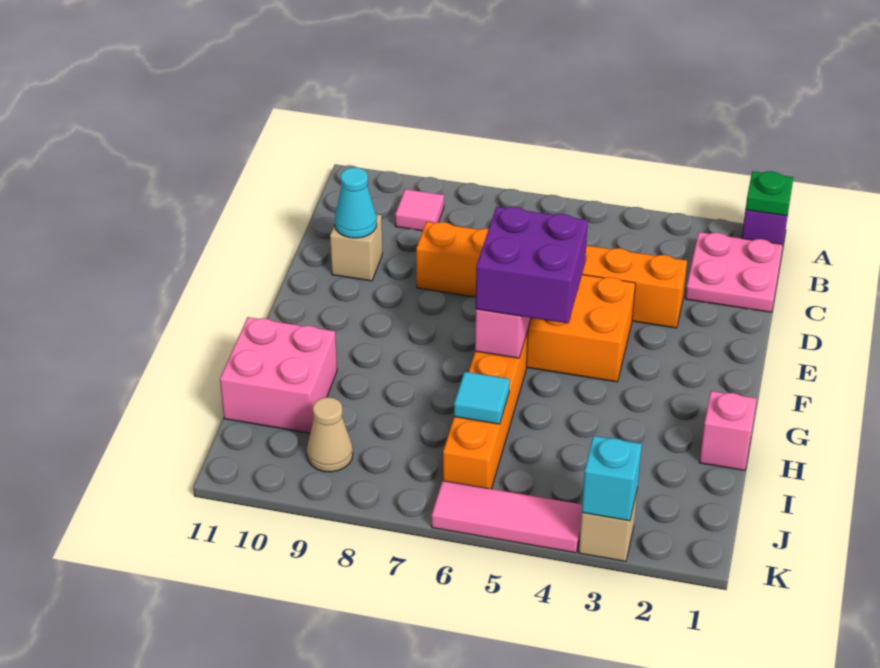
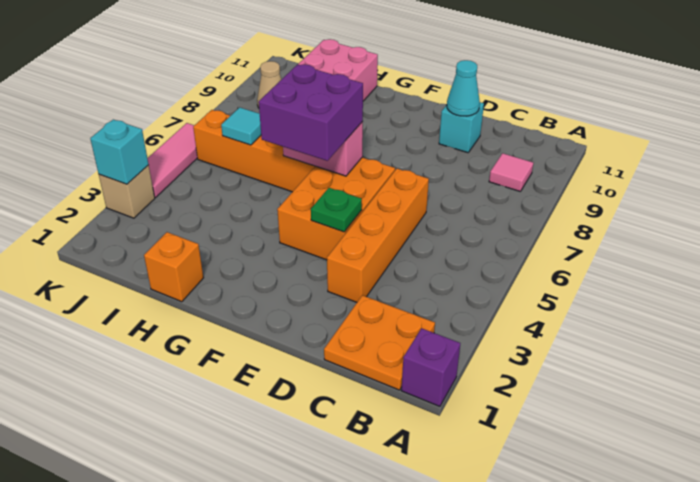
green plate A1 level 2 -> green plate E4 level 2
pink plate B1:C2 level 1 -> orange plate B1:C2 level 1
orange brick D3:D8 level 1 -> orange brick D3:D6 level 1
tan brick D10 level 1 -> cyan brick D10 level 1
pink brick H1 level 1 -> orange brick H1 level 1

